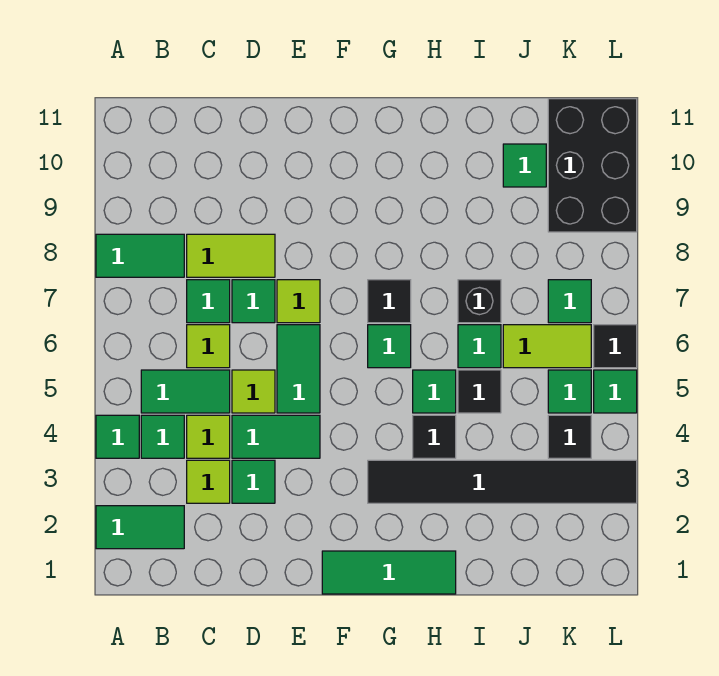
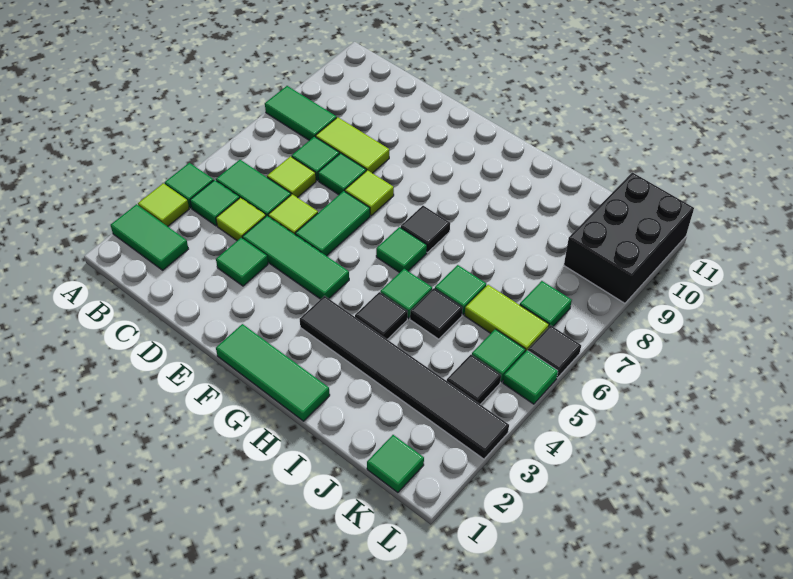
lime tile C3 level 1 -> lime tile A3 level 1
green tile D4:E4 level 1 -> green tile D4:F4 level 1
black brick I7 level 1 -> none
green tile J10 level 1 -> green tile K1 level 1

